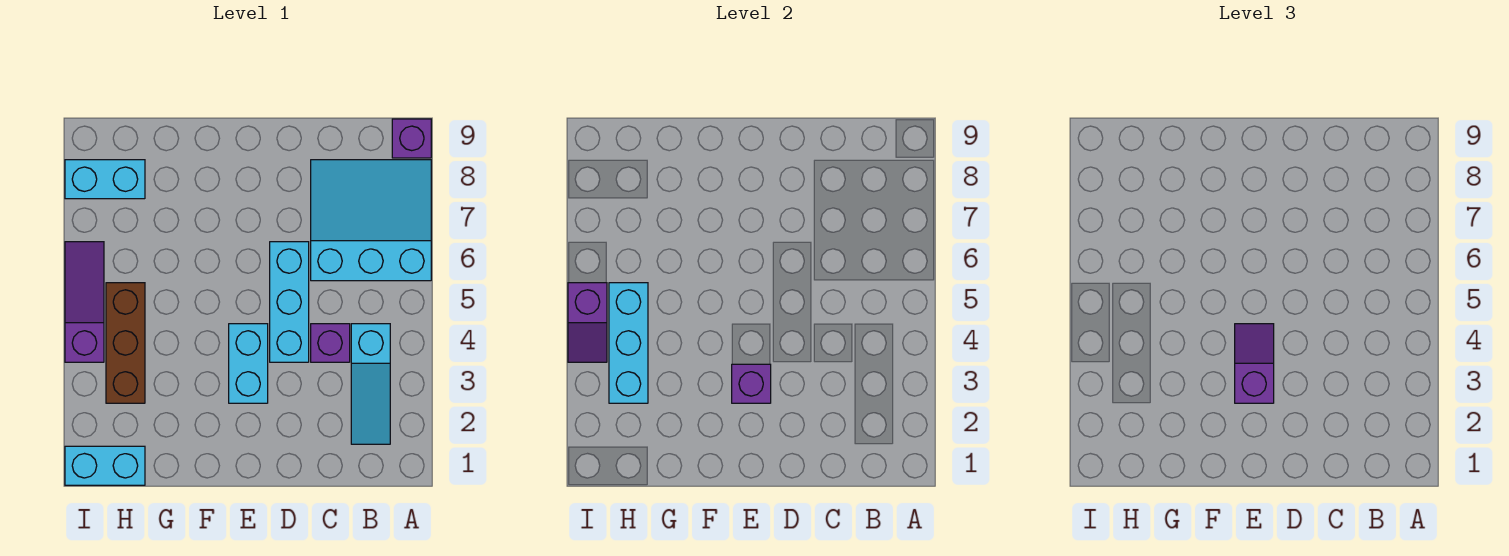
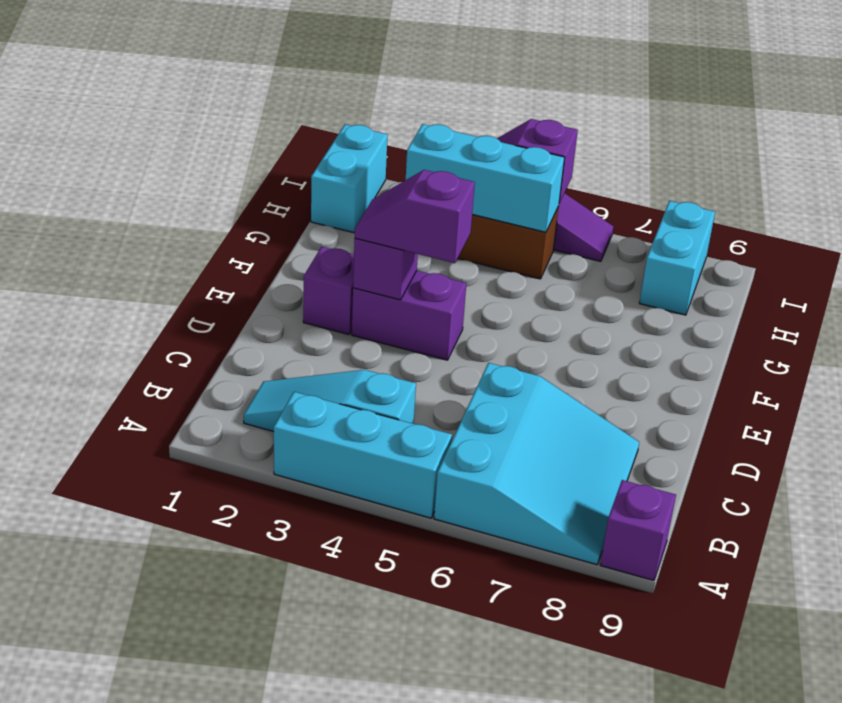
purple brick C4 level 1 -> purple brick E2 level 1
cyan brick D4:D6 level 1 -> cyan brick A3:A5 level 1
cyan brick E3:E4 level 1 -> purple brick E3:E4 level 1
purple slope E3:E4 level 3 top 3 -> purple slope E3:E4 level 3 top 4

